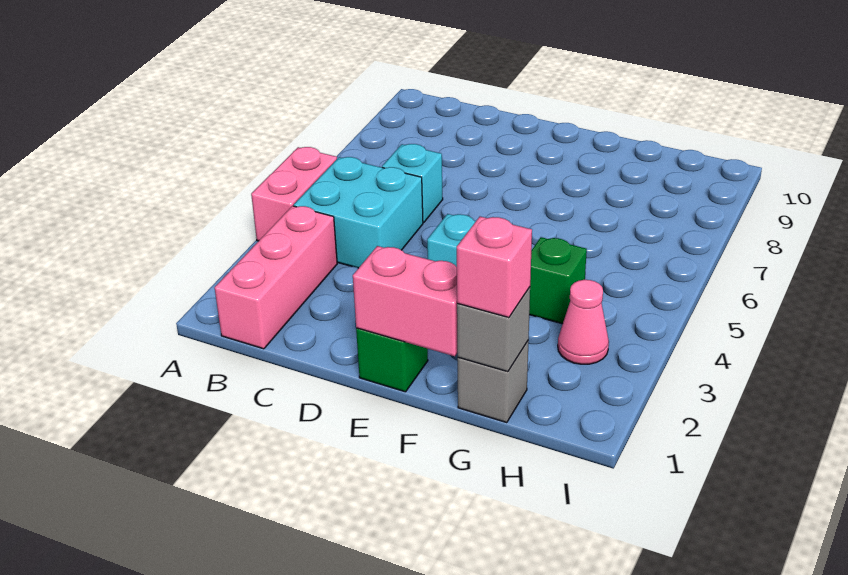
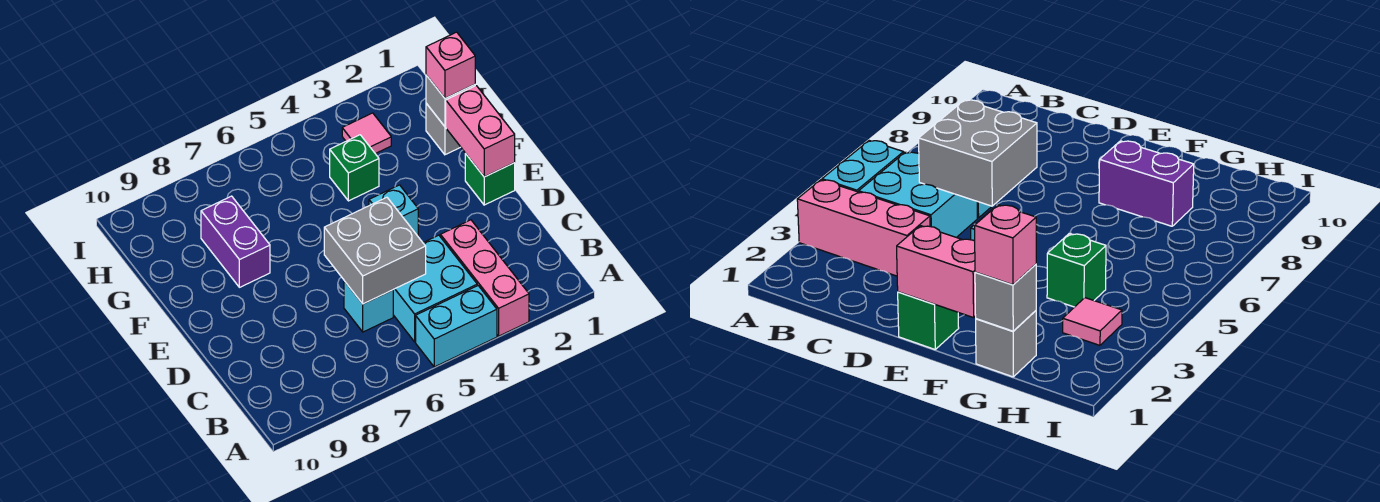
pink brick A4:A5 level 1 -> cyan brick A4:A5 level 1
pink brick B1:B3 level 1 -> pink brick A3:C3 level 1
none -> grey brick C5:D6 level 2
none -> purple brick F8:G8 level 1
pink cone H3 level 1 -> pink tile H3 level 1

